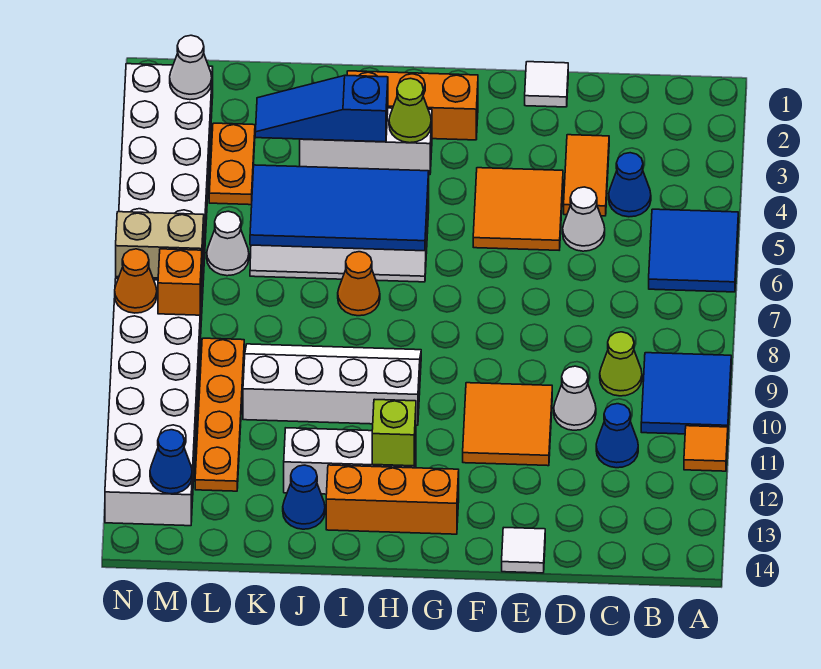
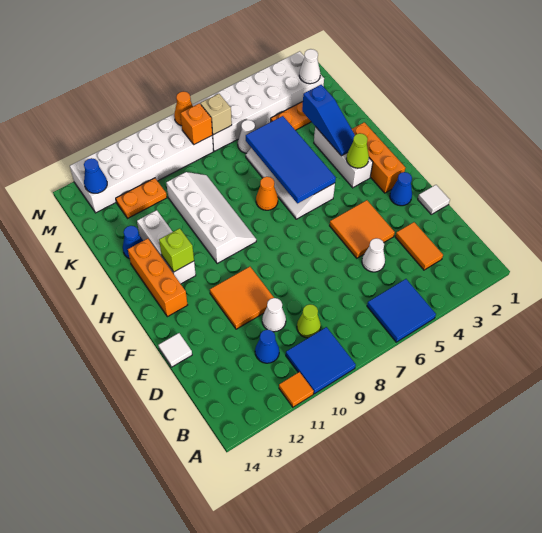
blue cone C4 level 1 -> blue cone F2 level 1
orange tile D3:D4 level 1 -> orange tile C3:D3 level 1
blue slope I3:K3 level 2 top I -> blue slope I3:K3 level 2 top K
orange plate L9:L12 level 1 -> orange plate L11:L12 level 1
tan brick M7:N7 level 2 -> tan brick M7 level 2

